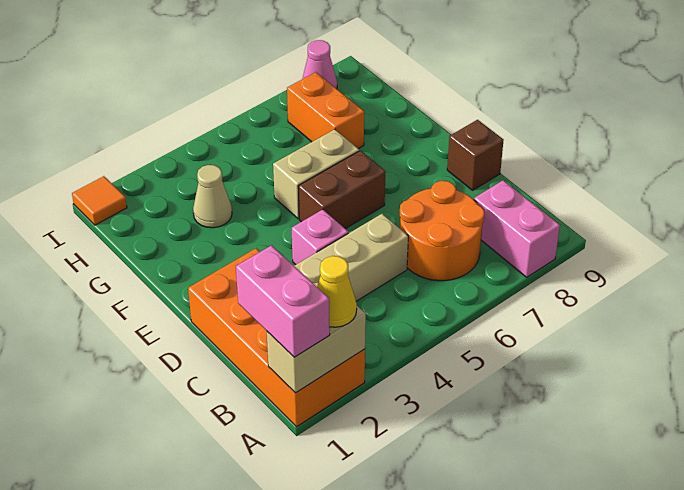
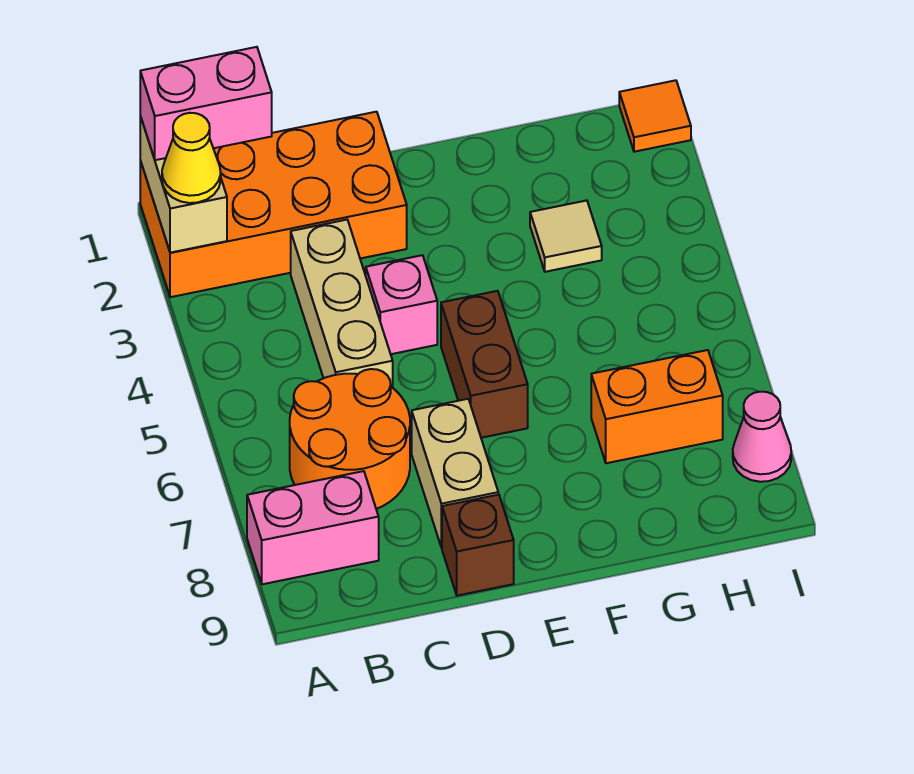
tan brick F5:F6 level 1 -> tan brick D7:D8 level 1
tan cone G3 level 1 -> tan tile G3 level 1

